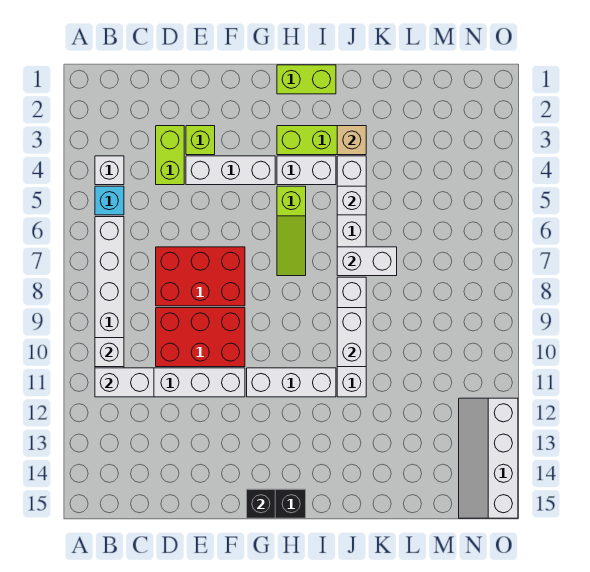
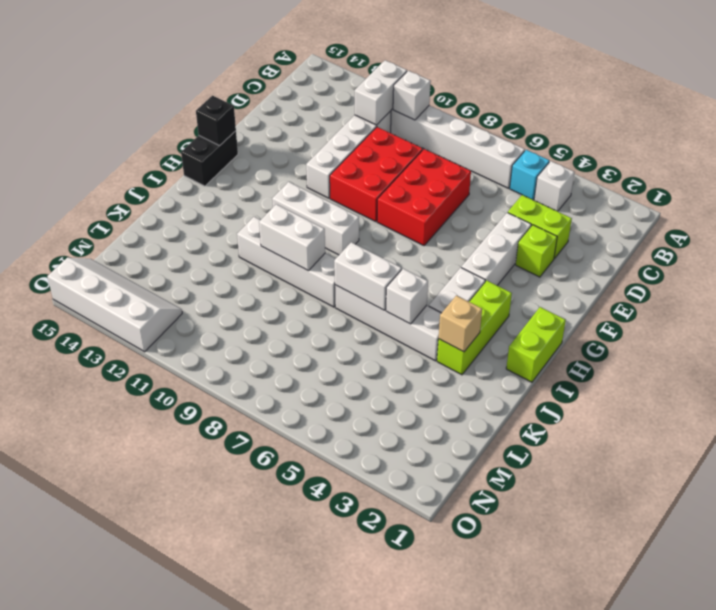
white brick G11:I11 level 1 -> white brick H9:H11 level 1
lime slope H5:H7 level 1 top 5 -> none
white brick J7:K7 level 2 -> white brick J6:J7 level 2

